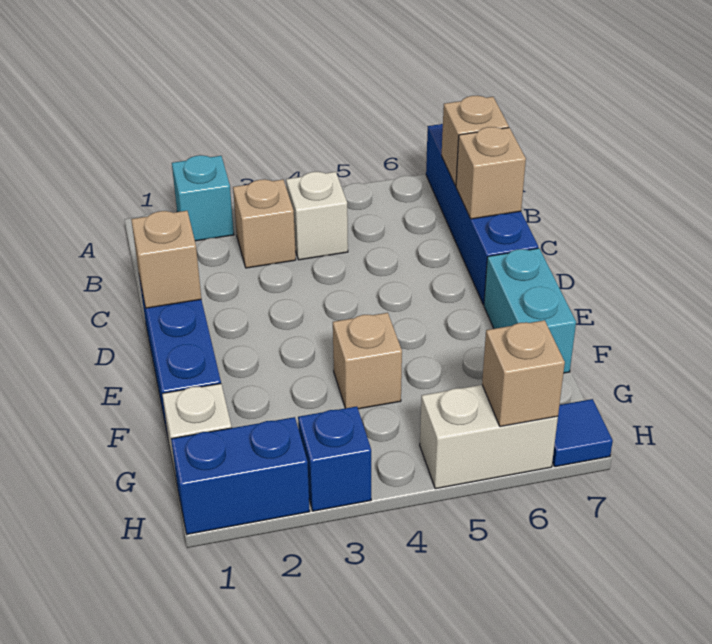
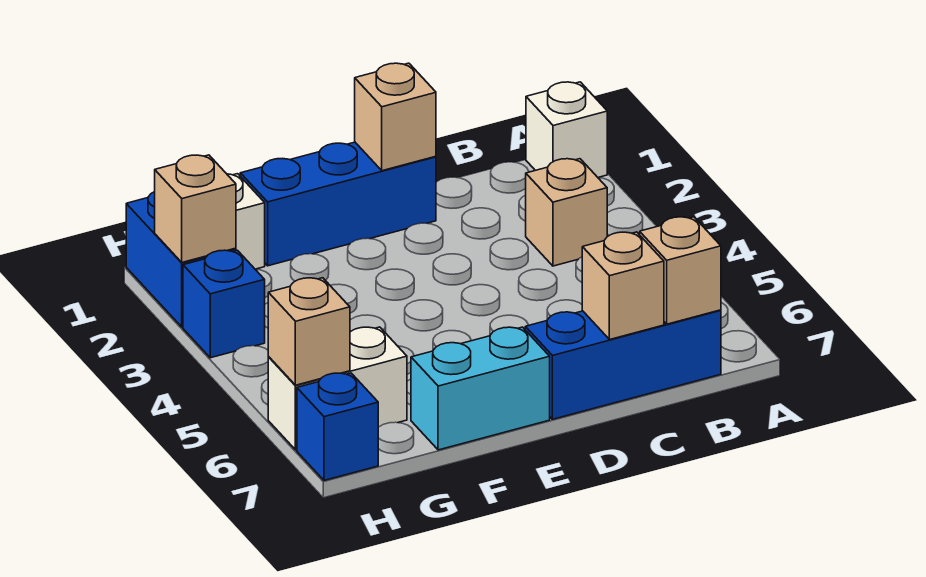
cyan brick A2 level 1 -> none
blue brick A7:D7 level 1 -> blue brick B7:D7 level 1
white brick B4 level 1 -> white brick A1 level 1
tan brick F4 level 1 -> tan brick H2 level 2
white brick H5:H6 level 1 -> white brick G6:H6 level 1
blue tile H7 level 1 -> blue brick H7 level 1

